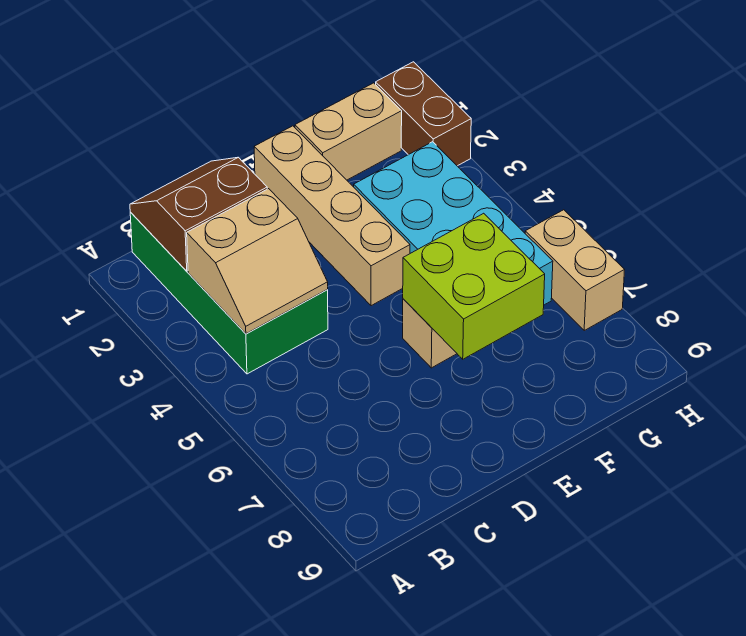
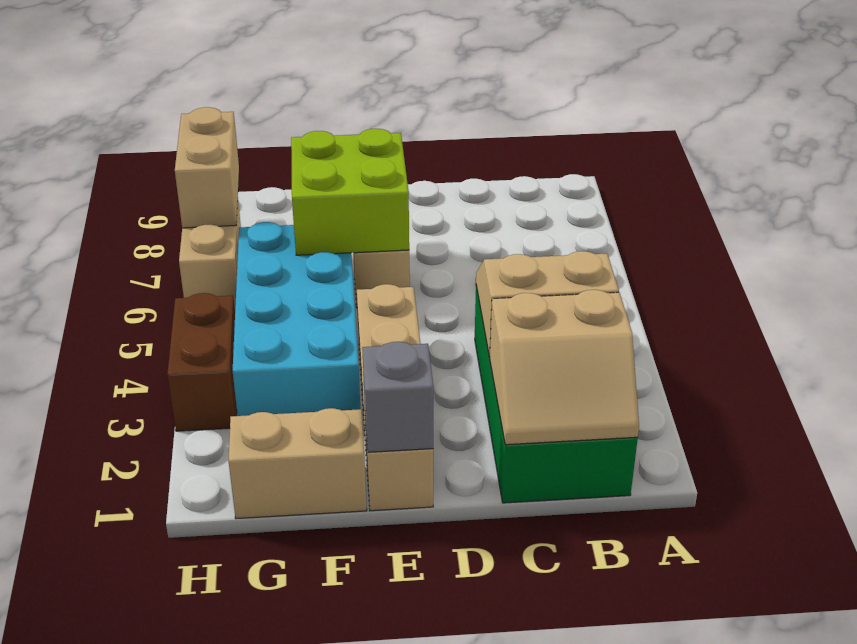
brown slope B1:C2 level 2 top 2 -> tan slope B1:C2 level 2 top 2
none -> grey brick E1 level 2
brown brick H1:H2 level 1 -> brown brick H3:H4 level 1
none -> tan brick H7:H8 level 2

